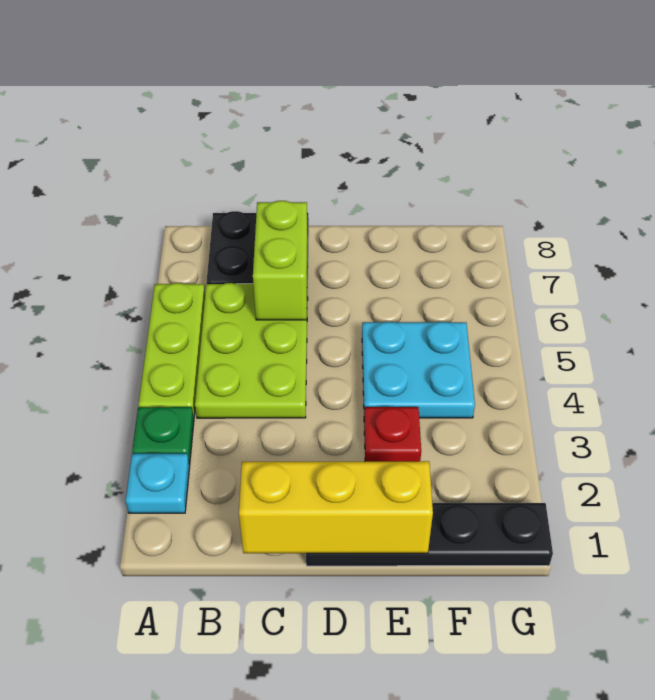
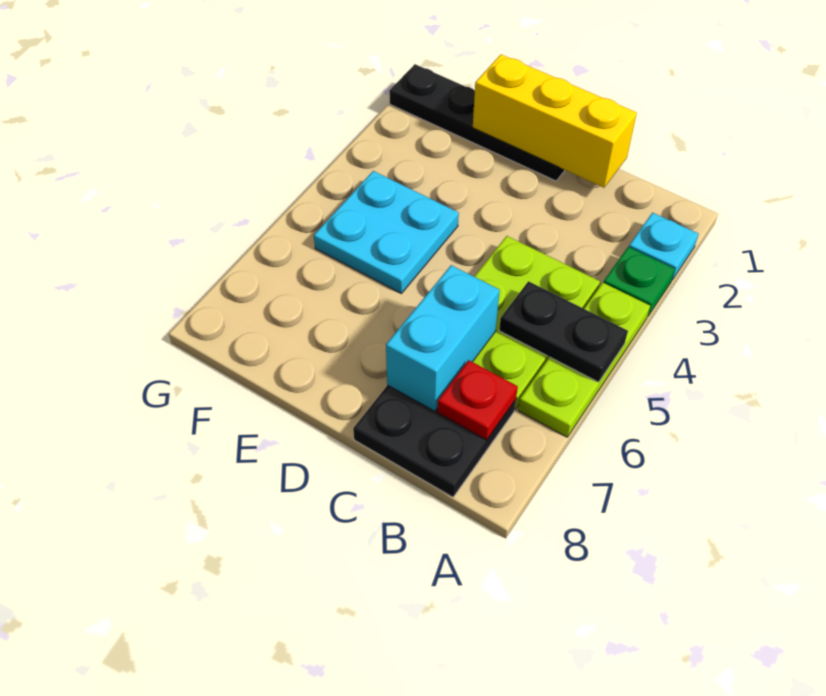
none -> black plate A5:B5 level 2
lime brick C6:C7 level 2 -> cyan brick C6:C7 level 2
red plate E3 level 1 -> red plate B7 level 2

